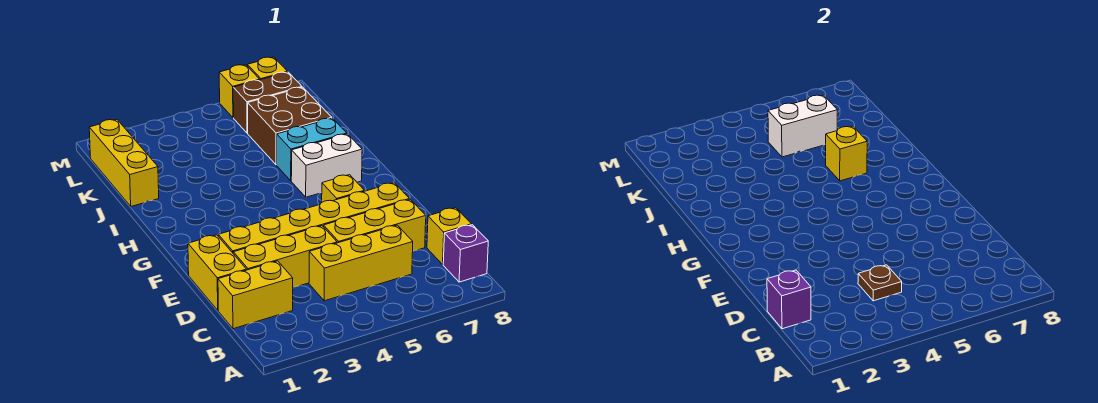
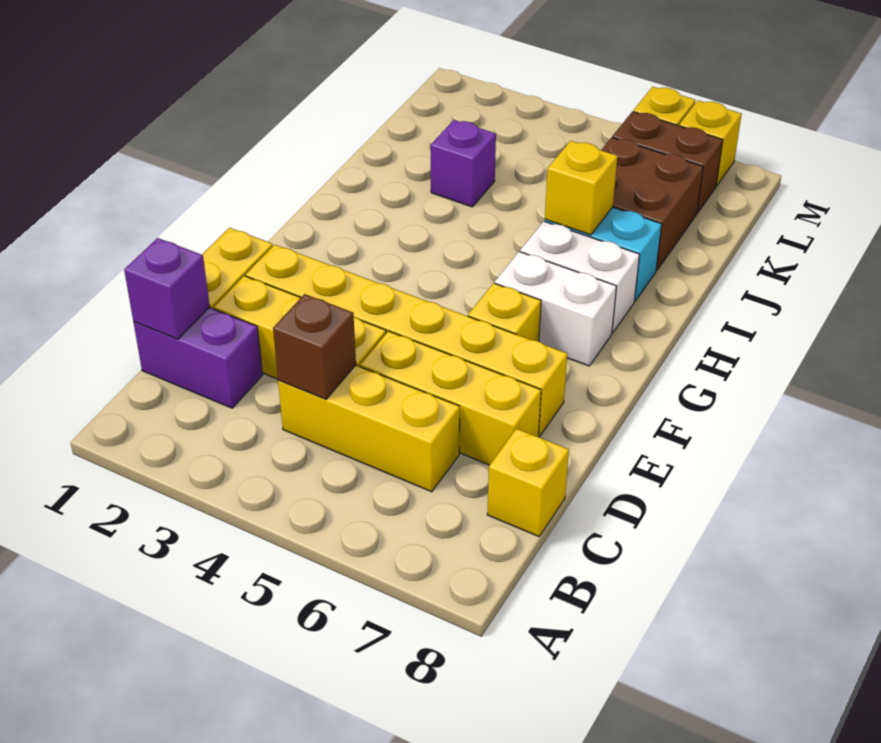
purple brick B8 level 1 -> purple brick J3 level 1
yellow brick C1:C2 level 1 -> purple brick C1:C2 level 1
brown plate C4 level 2 -> brown brick C4 level 2
yellow brick J1:L1 level 1 -> none
white brick K5:K6 level 2 -> white brick G6:G7 level 1

